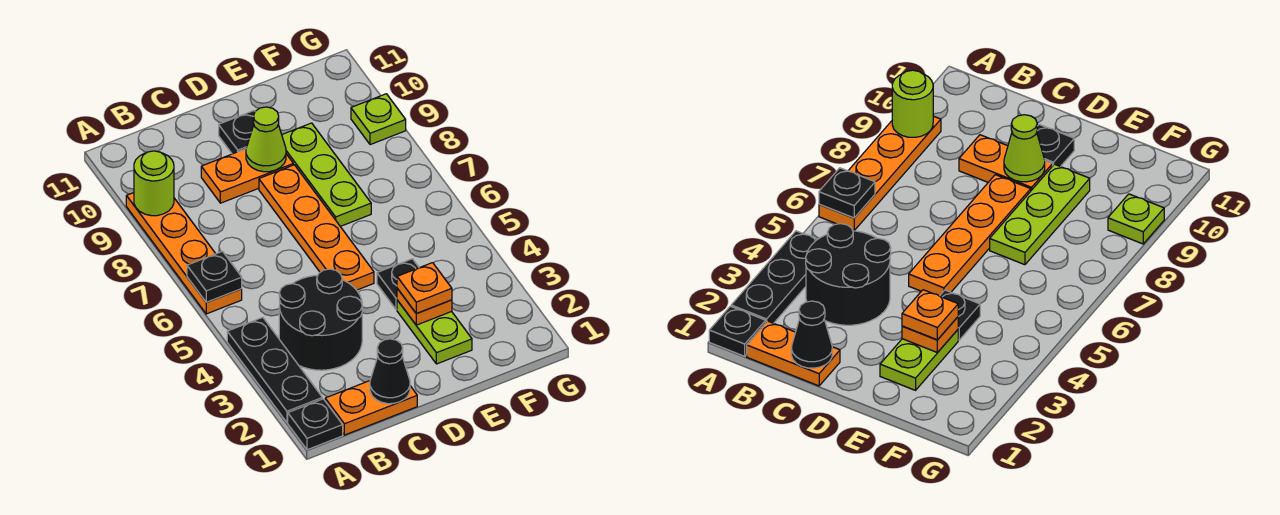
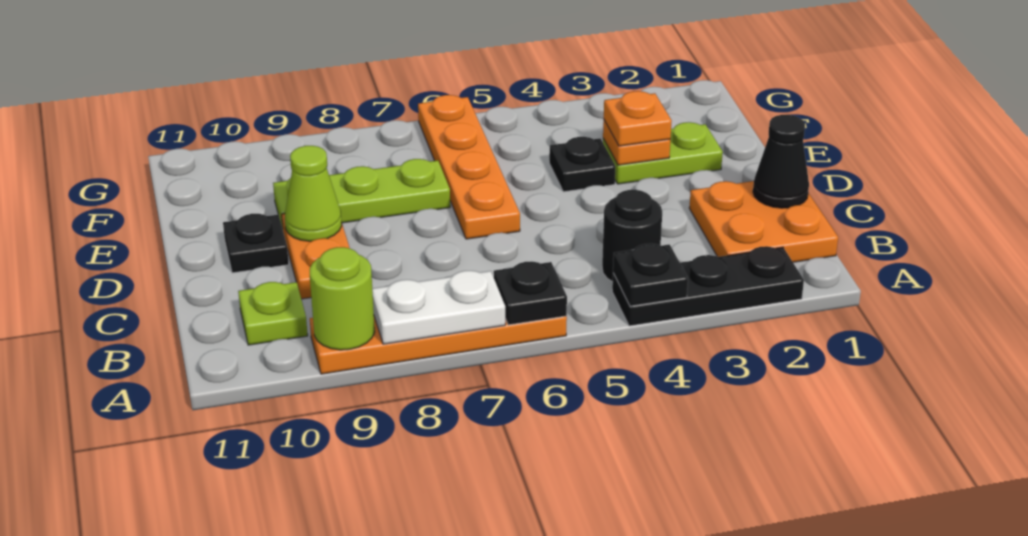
black plate A1 level 1 -> black plate A4 level 2
none -> white plate A7:A8 level 2
orange plate B1:C1 level 1 -> orange plate B1:C2 level 1
black round brick B3:C4 level 1 -> black round brick B4 level 1
orange plate D5:D8 level 1 -> orange plate D6:G6 level 1
lime plate G9 level 1 -> lime plate B10 level 1

